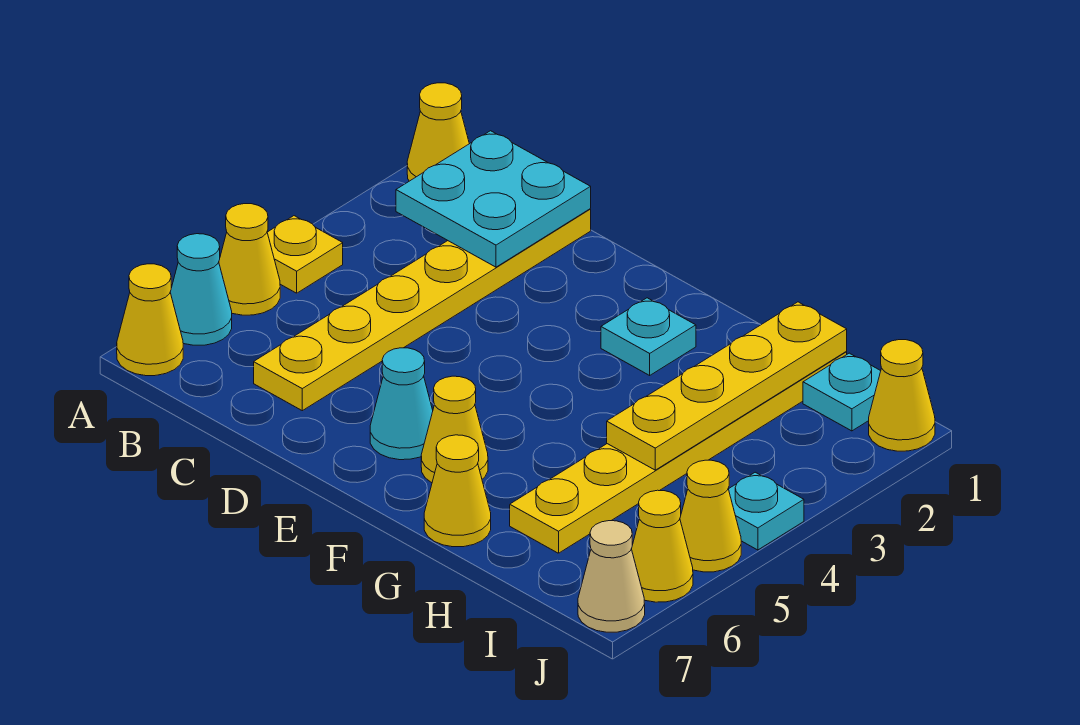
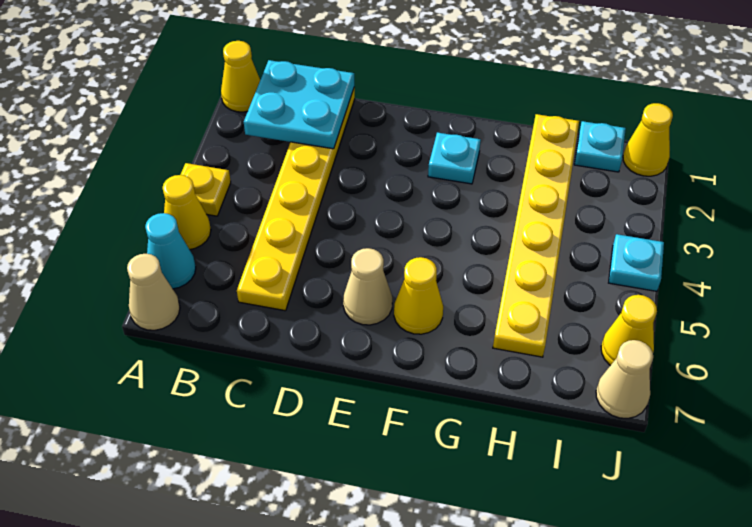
yellow cone A7 level 1 -> tan cone A7 level 1
cyan cone E6 level 1 -> tan cone E6 level 1
yellow cone G7 level 1 -> none
yellow plate H1:H4 level 2 -> none
yellow cone J5 level 1 -> none

